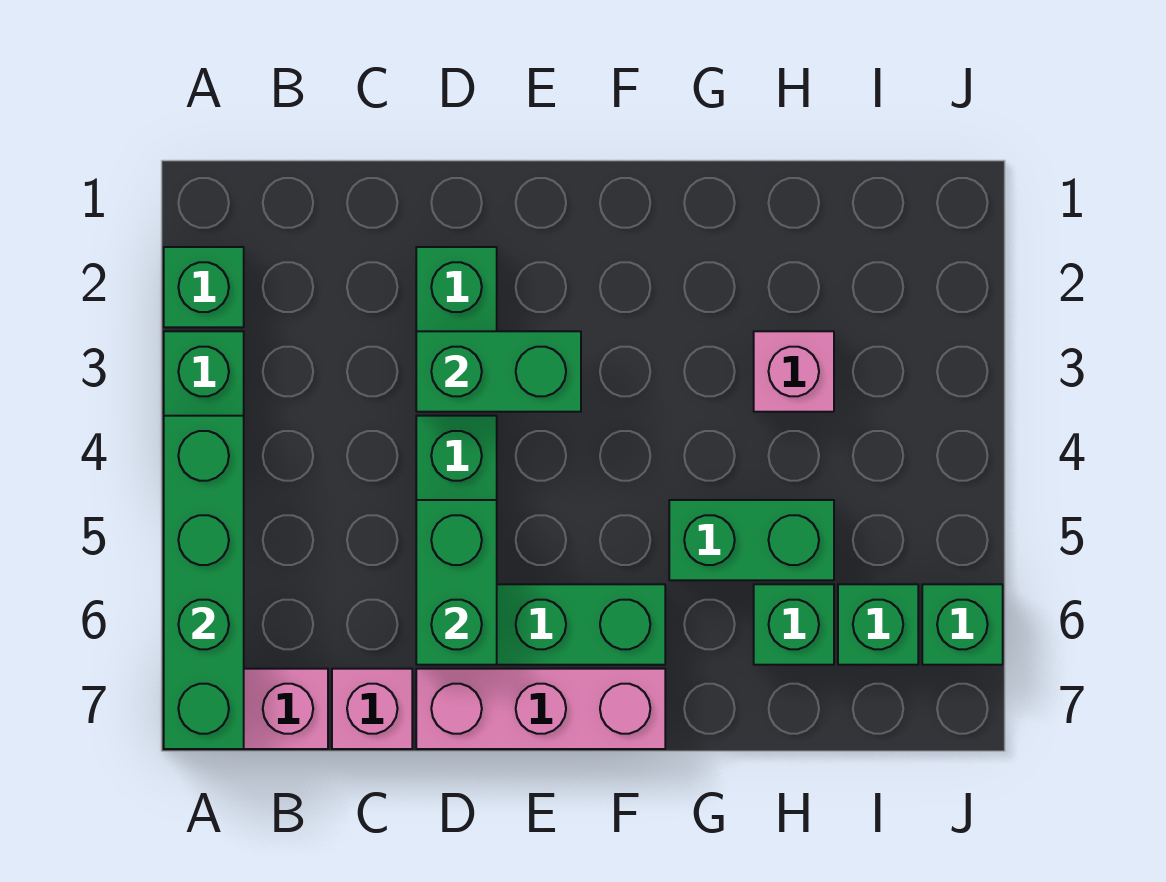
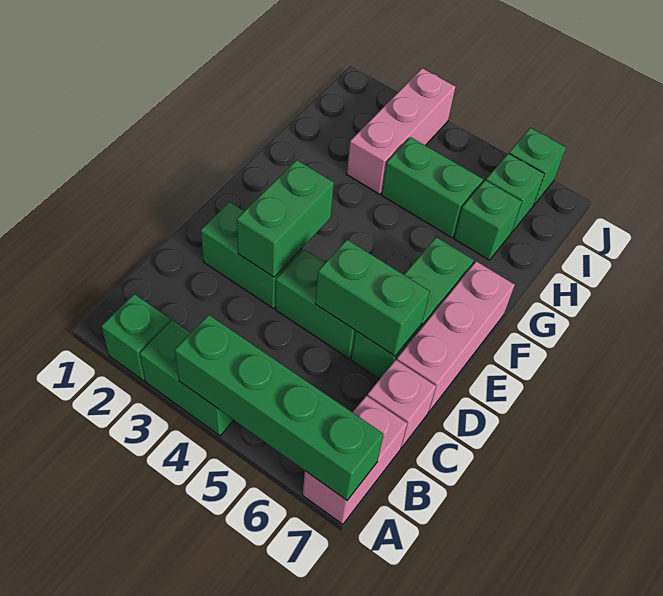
green brick G5:H5 level 1 -> green brick H4:H5 level 1
pink brick H3 level 1 -> pink brick H3:J3 level 1

